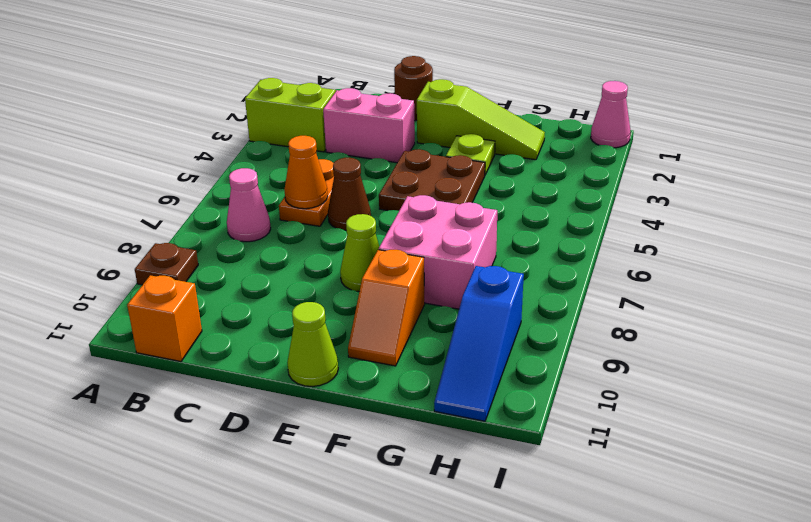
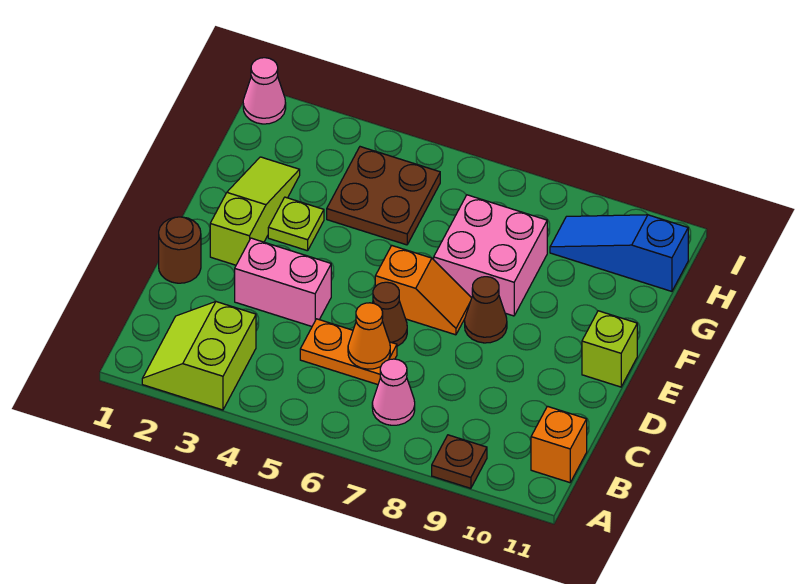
pink brick C3:D3 level 1 -> pink brick D3:D4 level 1
brown plate E4:F5 level 1 -> brown plate G4:H5 level 1
lime cone E8 level 1 -> brown cone E8 level 1
lime cone E11 level 1 -> lime brick E11 level 1
orange slope F9:F10 level 1 top 9 -> orange slope E6:E7 level 1 top 6
blue slope H9:H11 level 1 top 9 -> blue slope H9:H11 level 1 top 11

